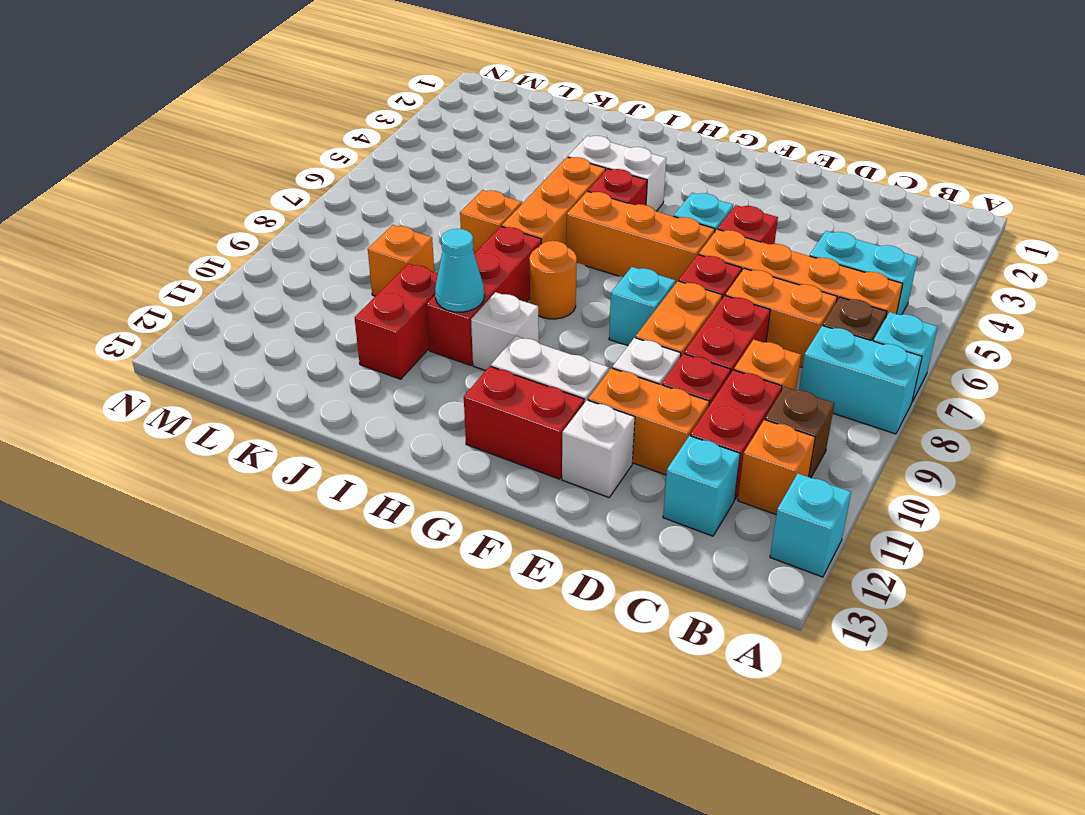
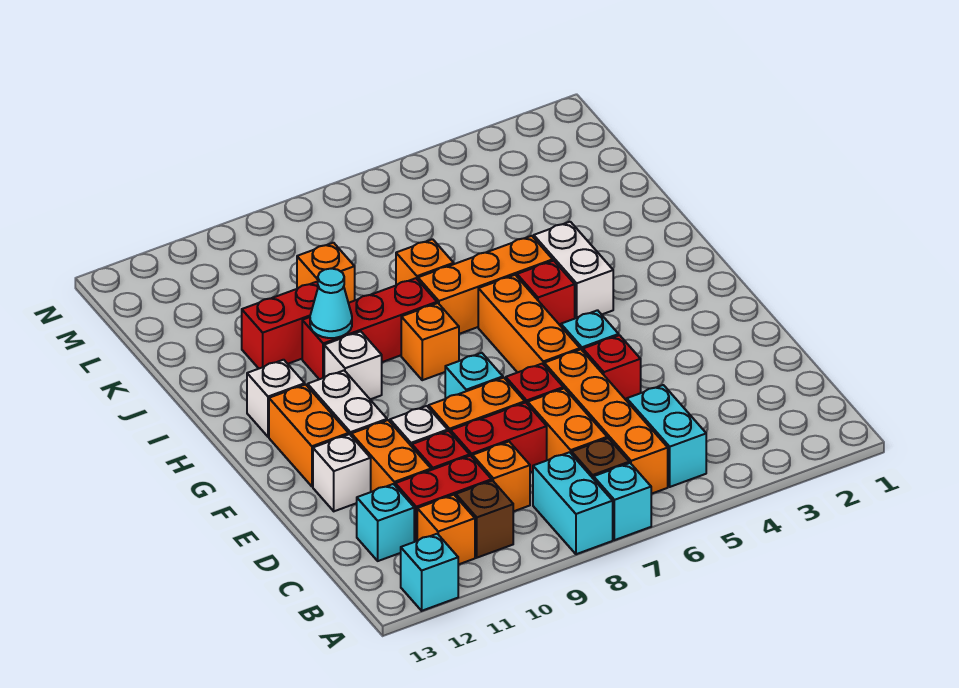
red brick F12:G12 level 1 -> orange brick F12:G12 level 1
orange round brick H8 level 1 -> orange brick H8 level 1
none -> white brick H12 level 1

